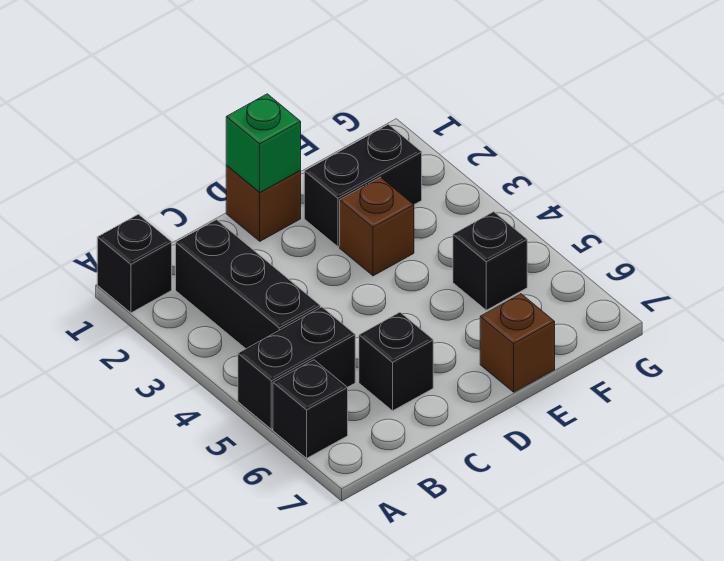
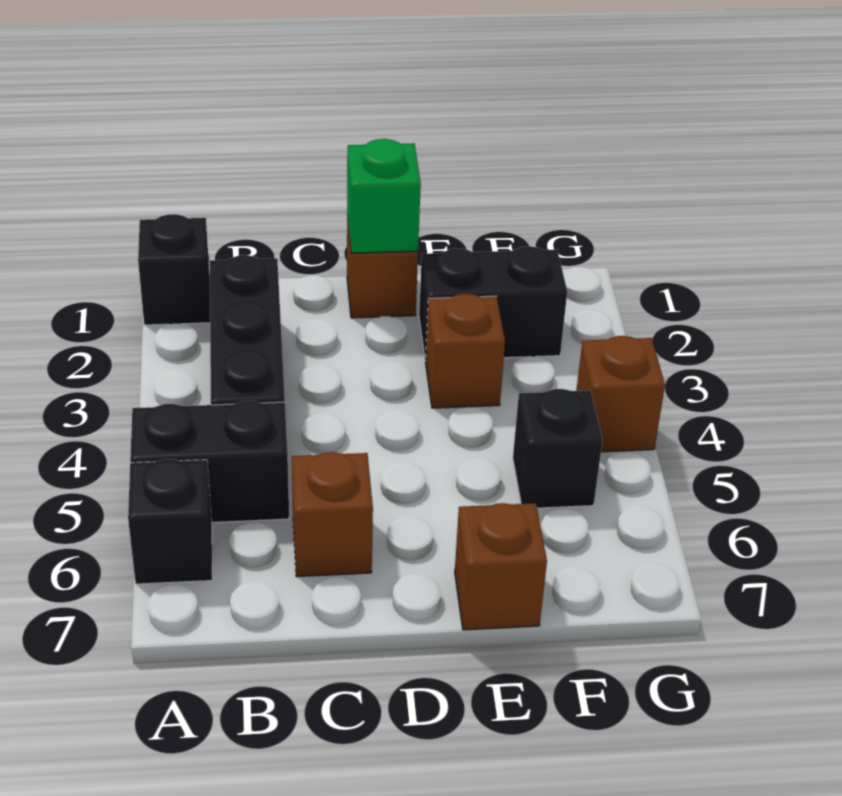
black brick C6 level 1 -> brown brick C6 level 1
none -> brown brick G4 level 1

